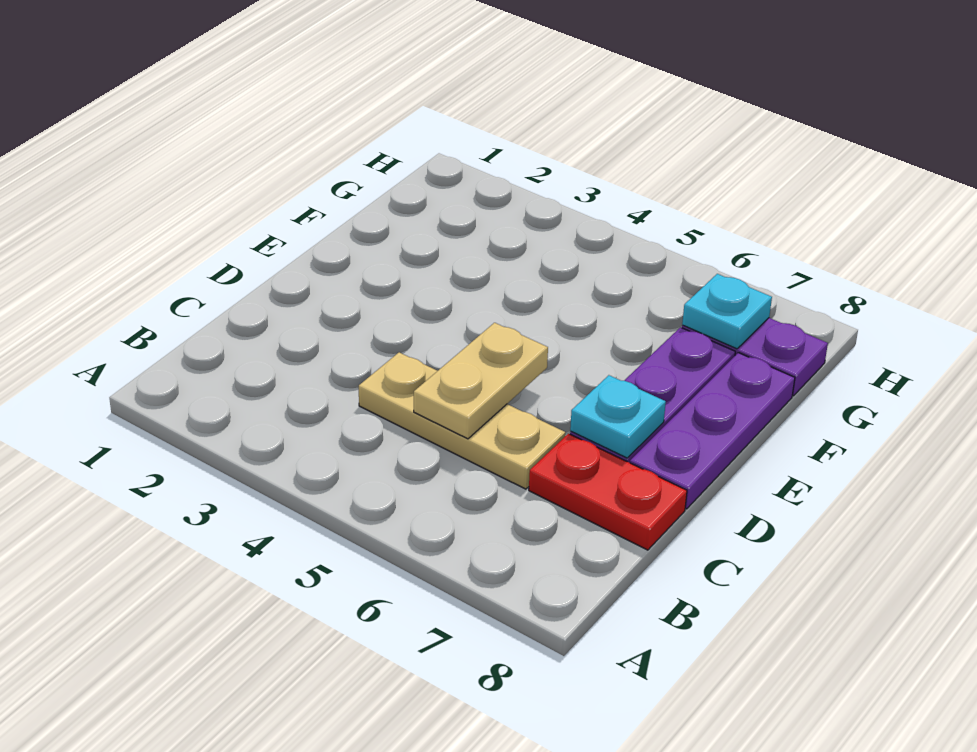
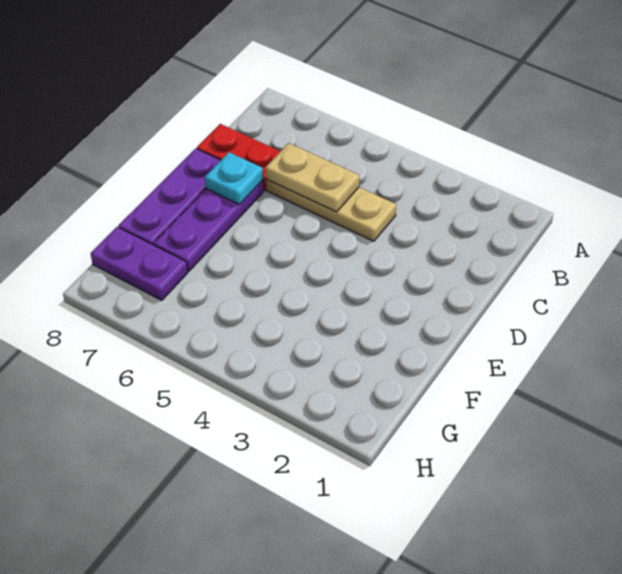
tan plate C5:D5 level 2 -> tan plate C5:C6 level 2
cyan plate G7 level 2 -> none

